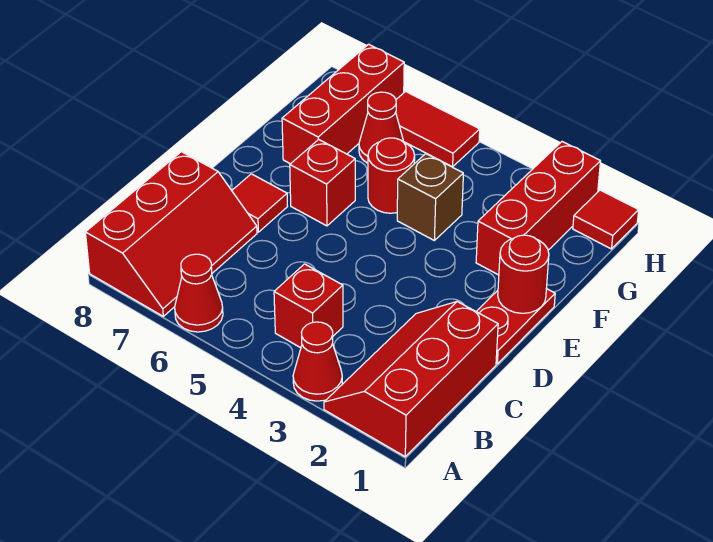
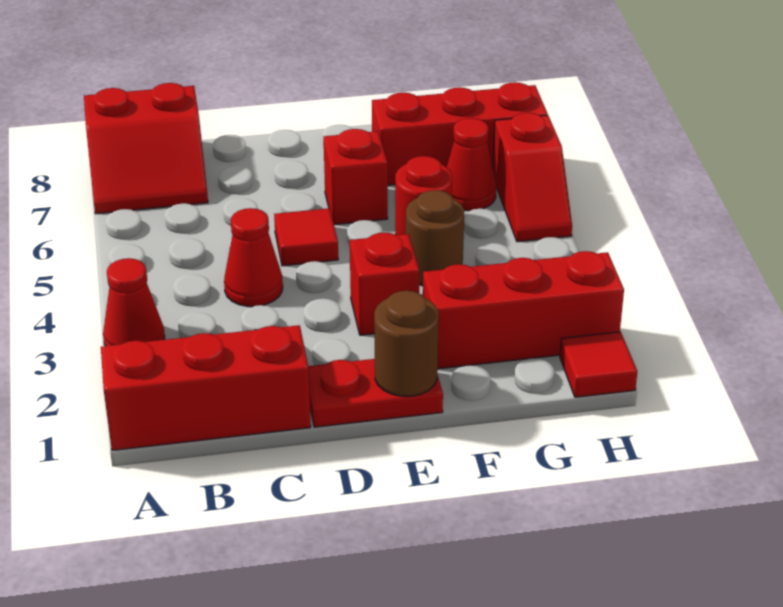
red cone A6 level 1 -> red cone C4 level 1
red slope A7:C8 level 1 top 8 -> red slope A7:B8 level 1 top 8
red brick B4 level 1 -> red brick E3 level 1
red tile D7 level 1 -> red tile D5 level 1
red round brick E1 level 2 -> brown round brick E1 level 2
brown brick F4 level 1 -> brown round brick F4 level 1
red tile H5:H6 level 1 -> red slope H5:H6 level 1 top 6

